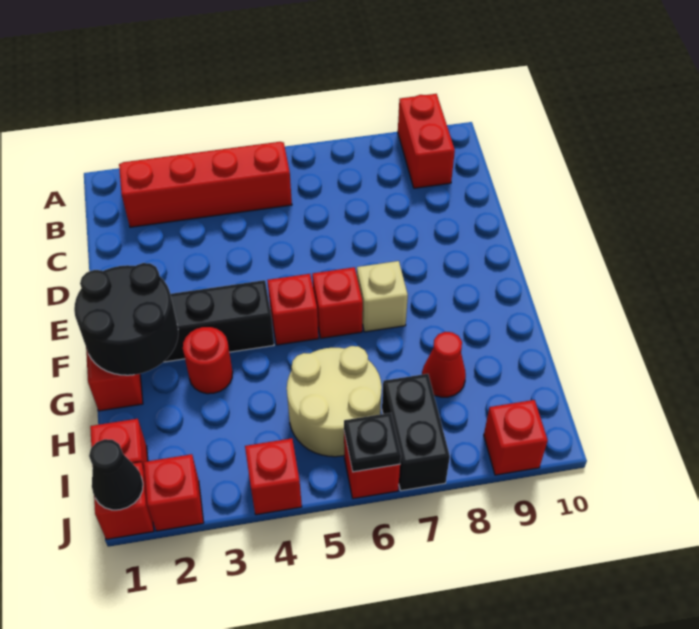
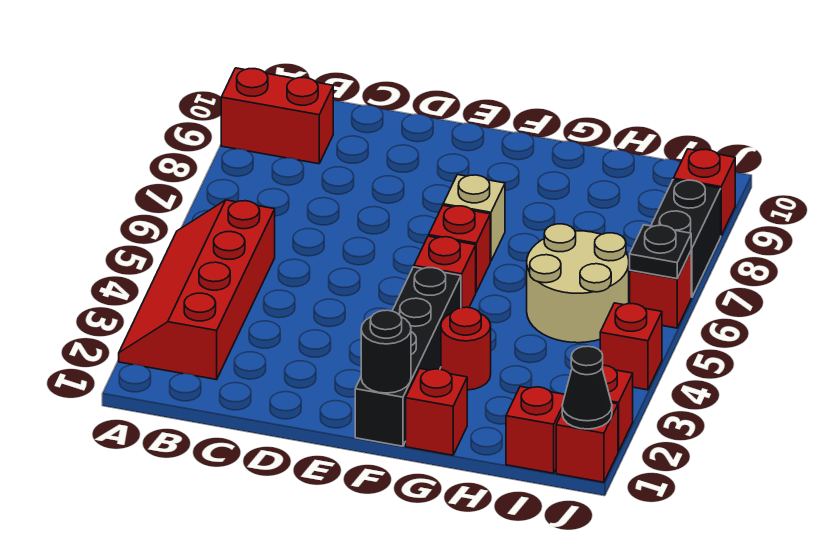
black round brick F1:G2 level 2 -> black round brick F1 level 2
red cone H8 level 1 -> none
black brick I7:J7 level 1 -> black brick J7:J8 level 1

